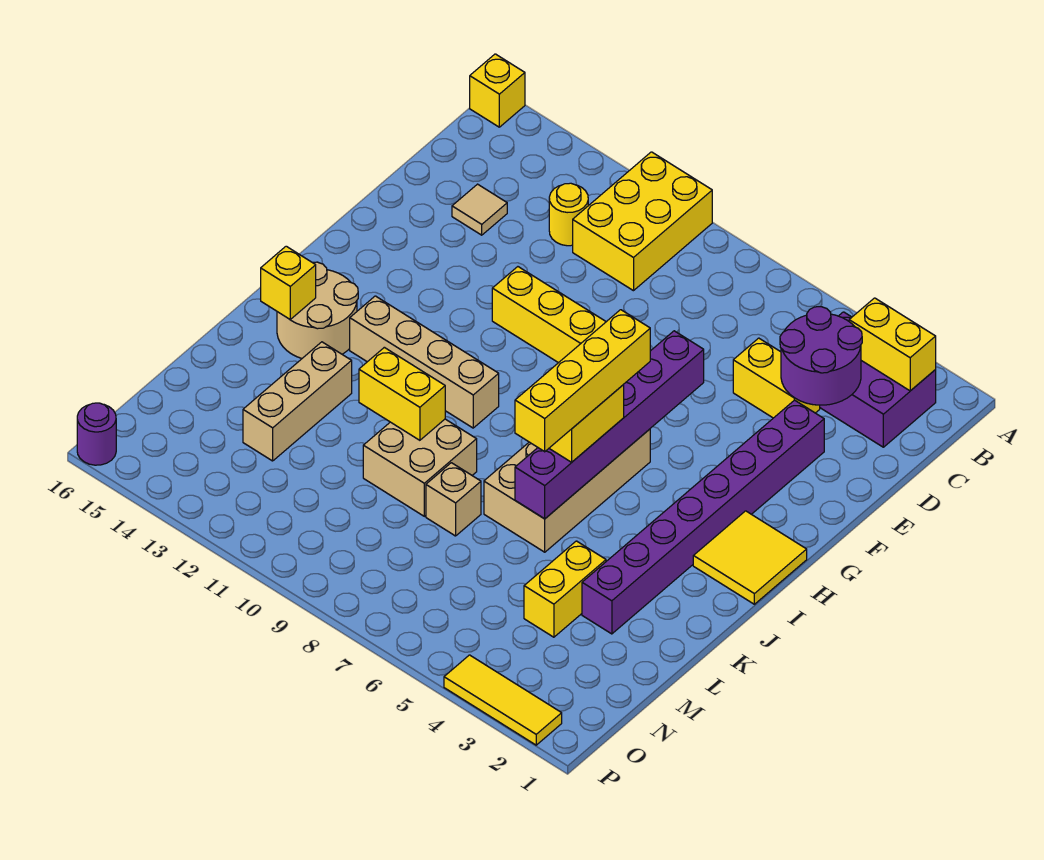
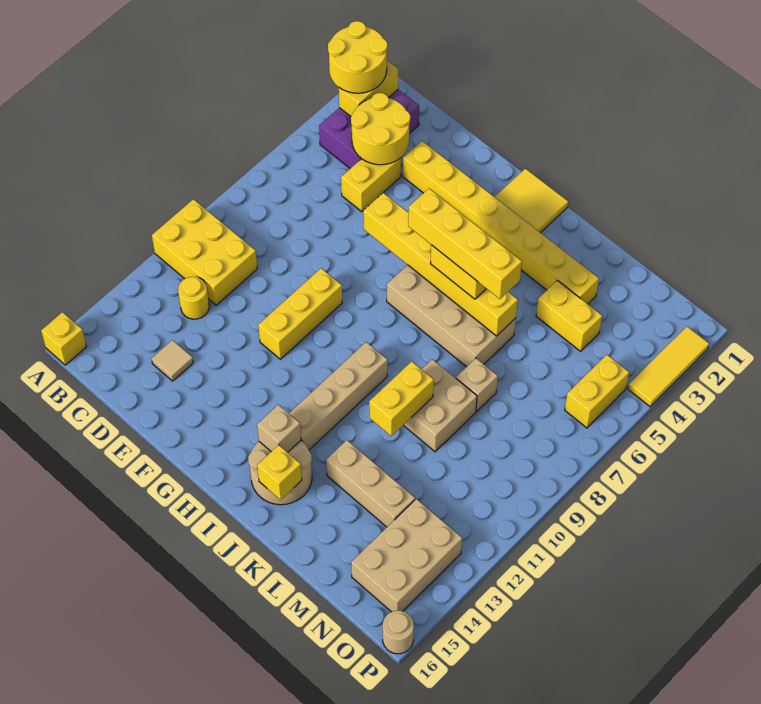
none -> yellow round brick A2:B3 level 3
purple round brick C3:D4 level 2 -> yellow round brick C3:D4 level 2
purple brick E3:L3 level 1 -> yellow brick E3:L3 level 1
purple brick F6:K6 level 2 -> yellow brick F6:K6 level 2
none -> tan brick I14 level 2
none -> tan brick N13:O15 level 1
none -> yellow brick O5:O6 level 1
purple round brick P16 level 1 -> tan round brick P16 level 1

